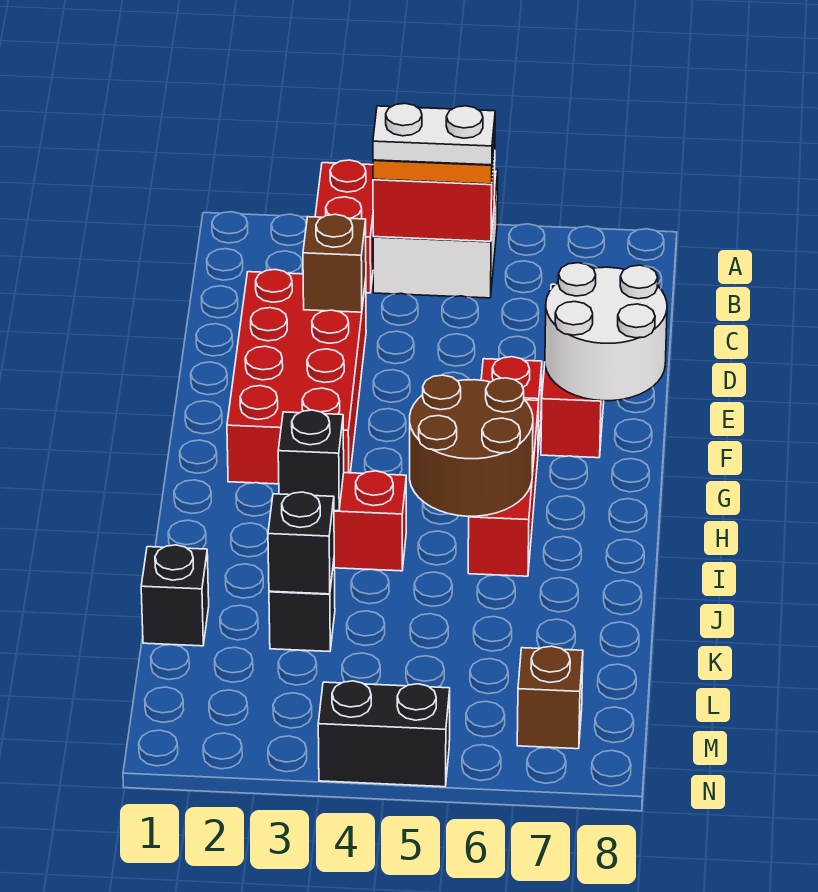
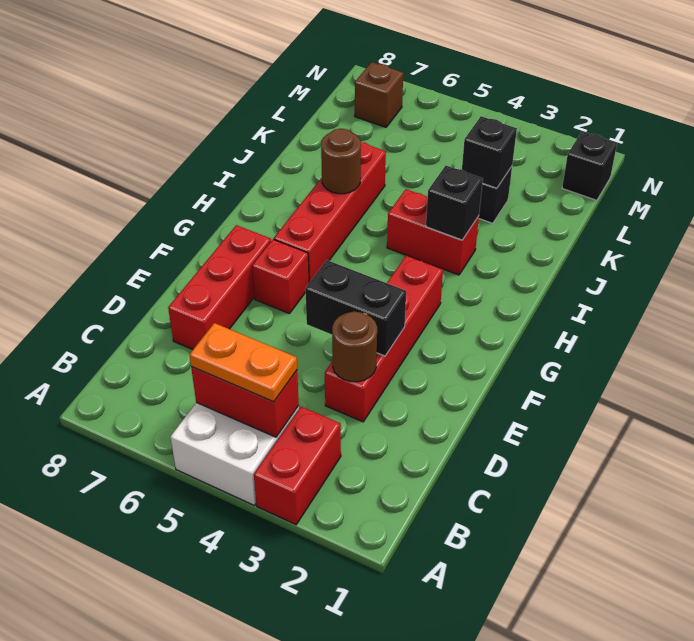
white plate B4:B5 level 4 -> none
red brick D2:G3 level 1 -> red brick D3:G3 level 1
brown brick D3 level 2 -> brown round brick D3 level 2
white round brick E7:F8 level 2 -> none
red brick G6:I6 level 1 -> red brick G6:J6 level 1
brown round brick H5:I6 level 2 -> brown round brick I6 level 2
black brick K1 level 1 -> black brick M1 level 1
black brick N4:N5 level 1 -> black brick E3:E4 level 2

